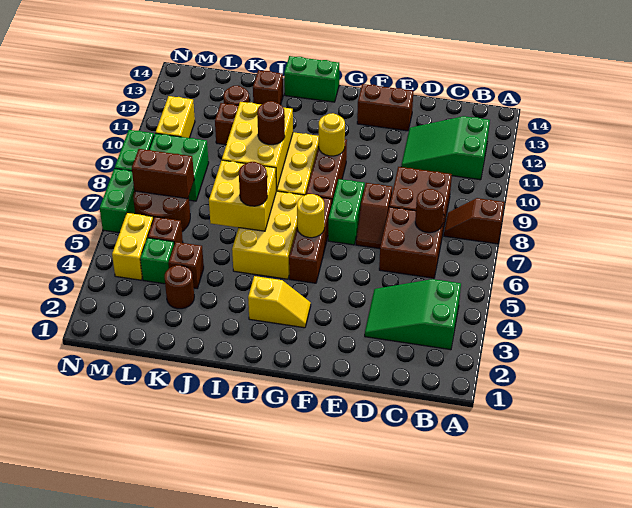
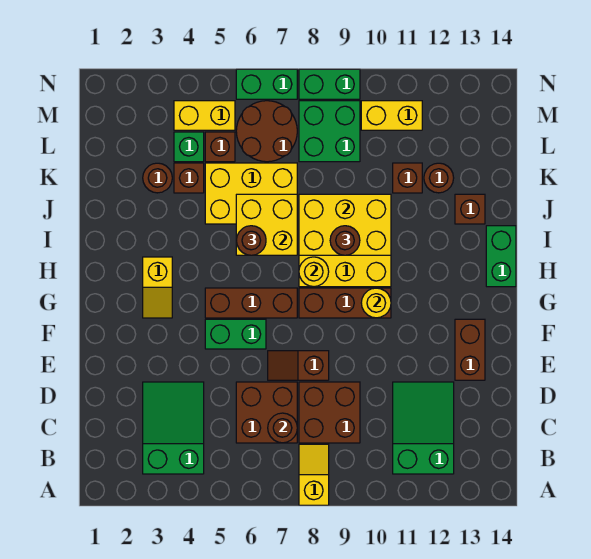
brown slope A8:B8 level 1 top A -> yellow slope A8:B8 level 1 top A
green brick F7:F8 level 1 -> green brick F5:F6 level 1
yellow round brick G6 level 2 -> yellow round brick H8 level 2
yellow brick H5:I7 level 1 -> yellow brick J5:K7 level 1
brown brick L7:M7 level 2 -> none

